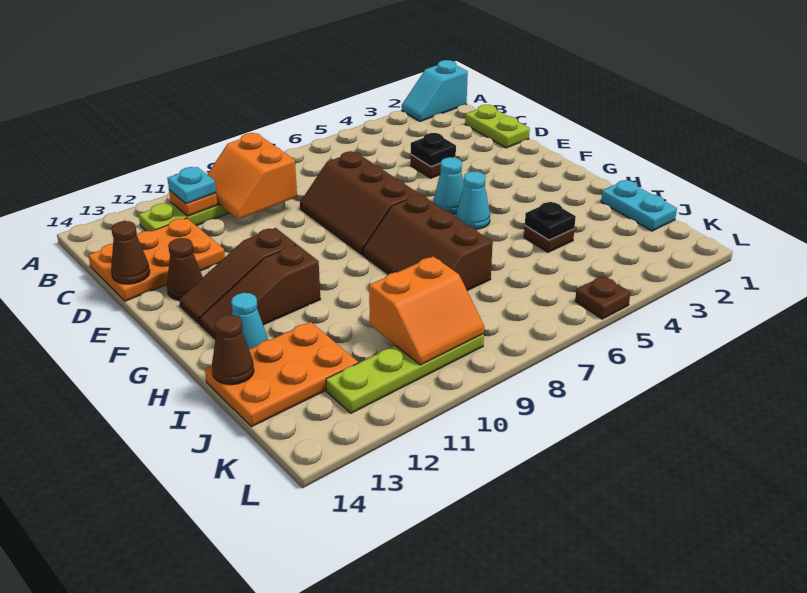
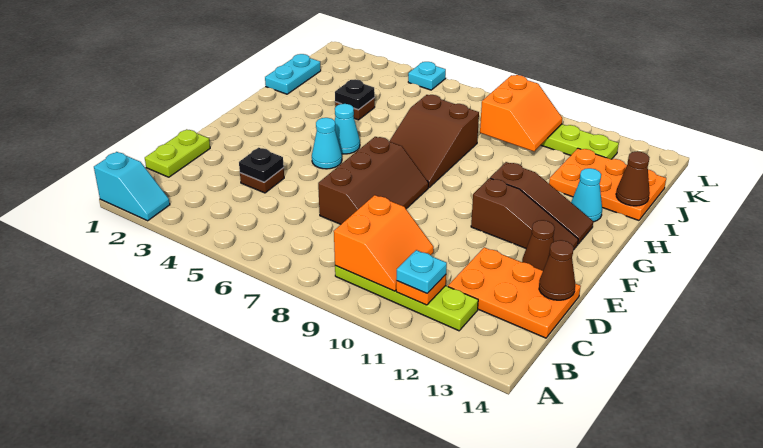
brown slope G7:I8 level 1 top 7 -> brown slope G7:I8 level 1 top I
orange slope J9:K10 level 2 top J -> orange slope J9:K10 level 2 top 9
brown plate L5 level 1 -> cyan plate L5 level 1

